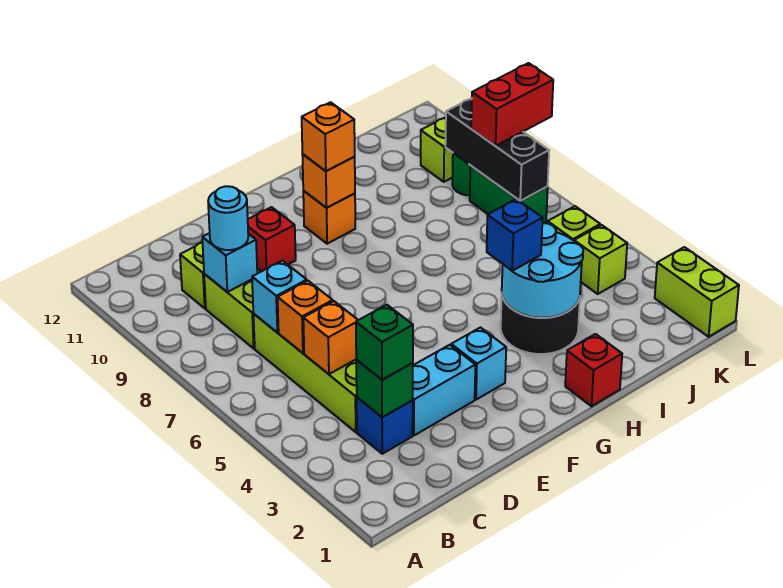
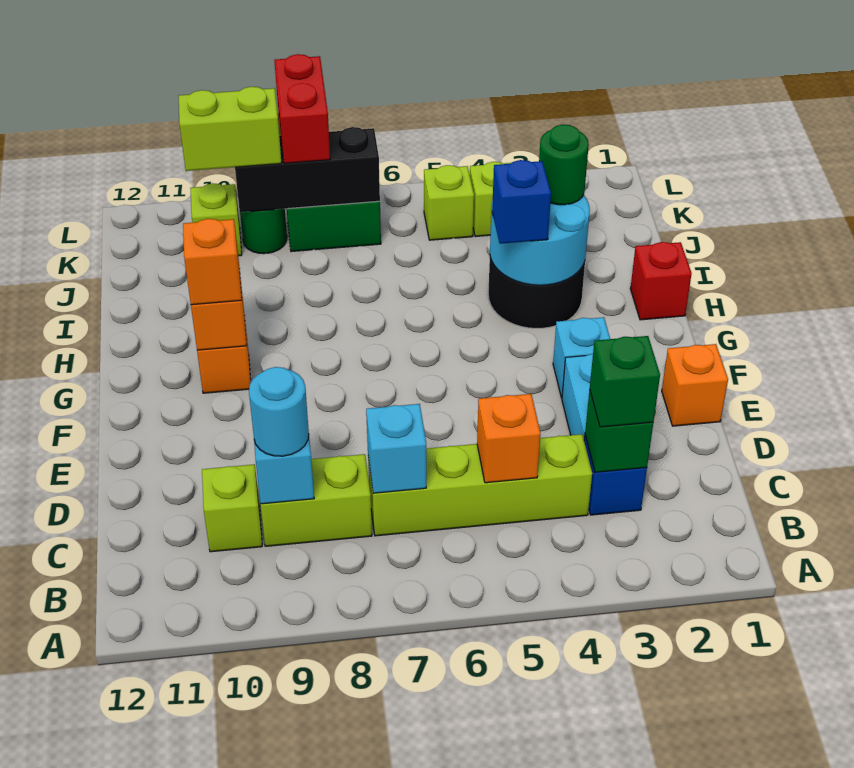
orange brick C6 level 2 -> orange brick E1 level 1
red brick E10 level 1 -> none
none -> green round brick I3 level 3
lime brick L1:L2 level 1 -> lime brick K9:K10 level 3

